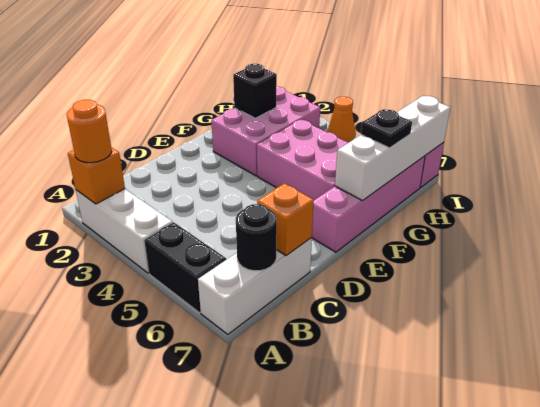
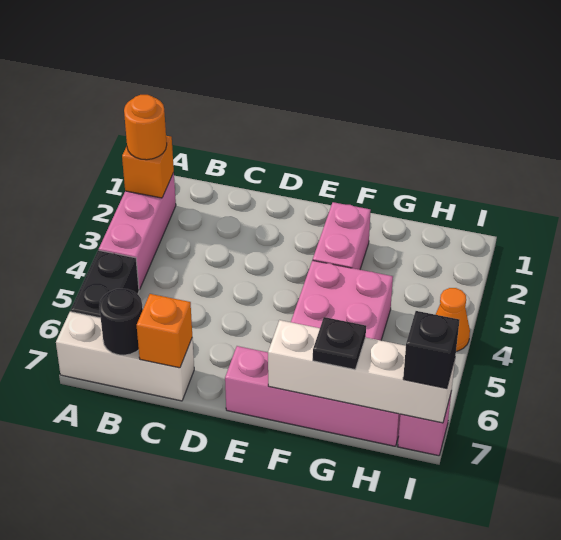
white brick A2:A4 level 1 -> pink brick A2:A4 level 1
pink brick F2:H3 level 1 -> pink brick F2:F3 level 1
black brick G2 level 2 -> black brick I7 level 3

